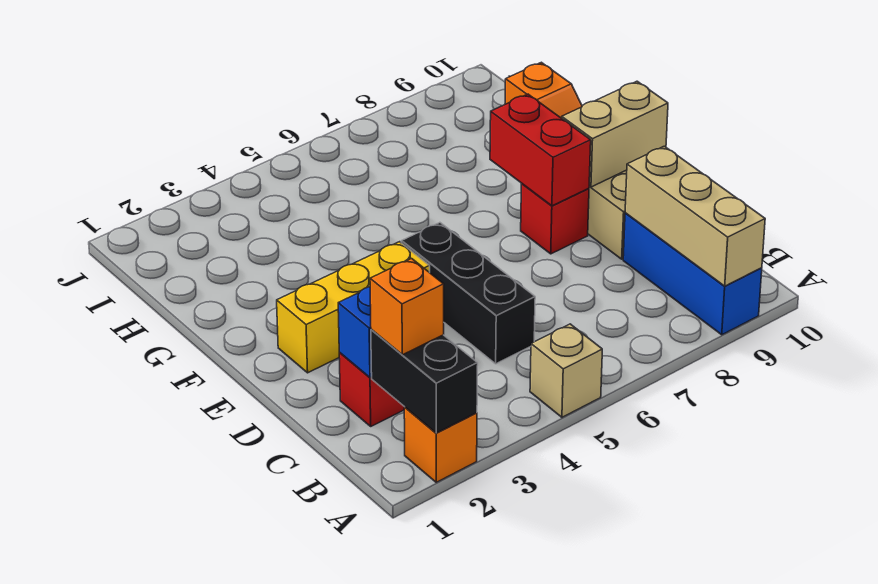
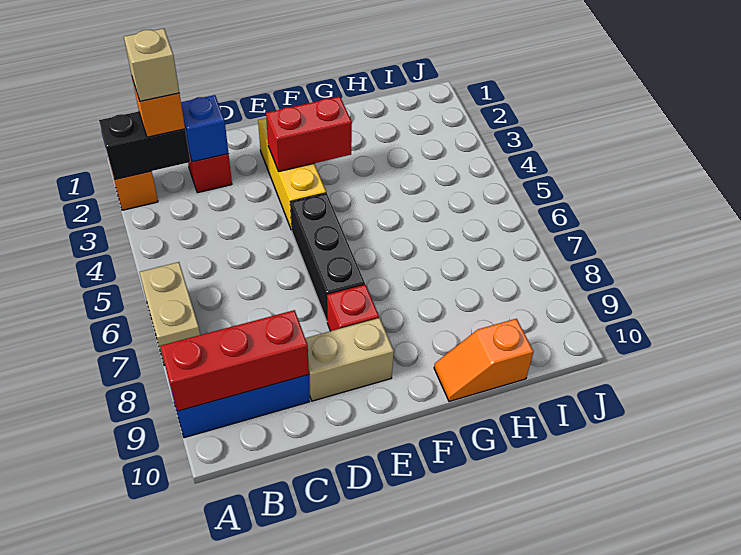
tan brick A5 level 1 -> tan brick B2 level 4
tan brick A9:C9 level 2 -> red brick A9:C9 level 2
black brick C5:E5 level 1 -> black brick E5:E7 level 1
red brick E8:F8 level 2 -> red brick E3:F3 level 2
tan brick E9:E10 level 2 -> tan brick A6:A7 level 1

